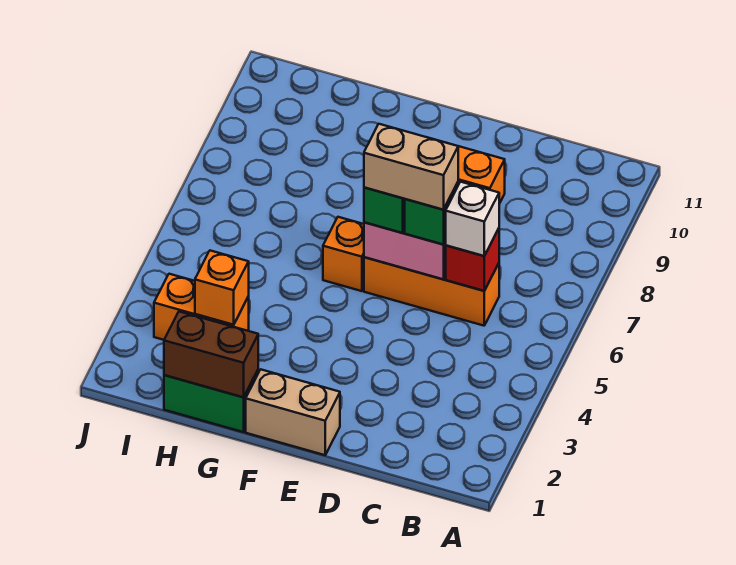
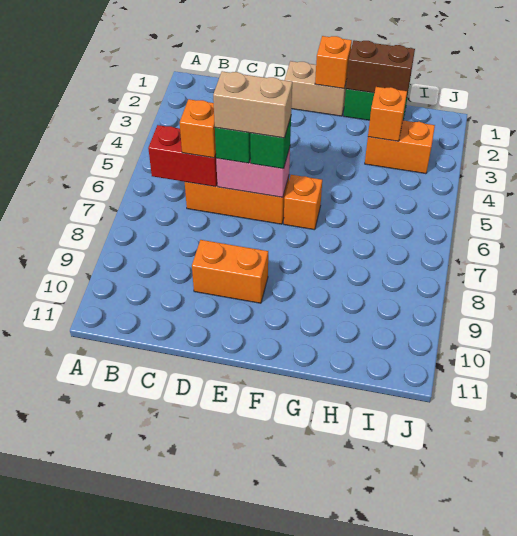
red brick C6 level 2 -> red brick B6:C6 level 2
white brick C6 level 3 -> orange brick C6 level 3
none -> orange brick F1 level 2

